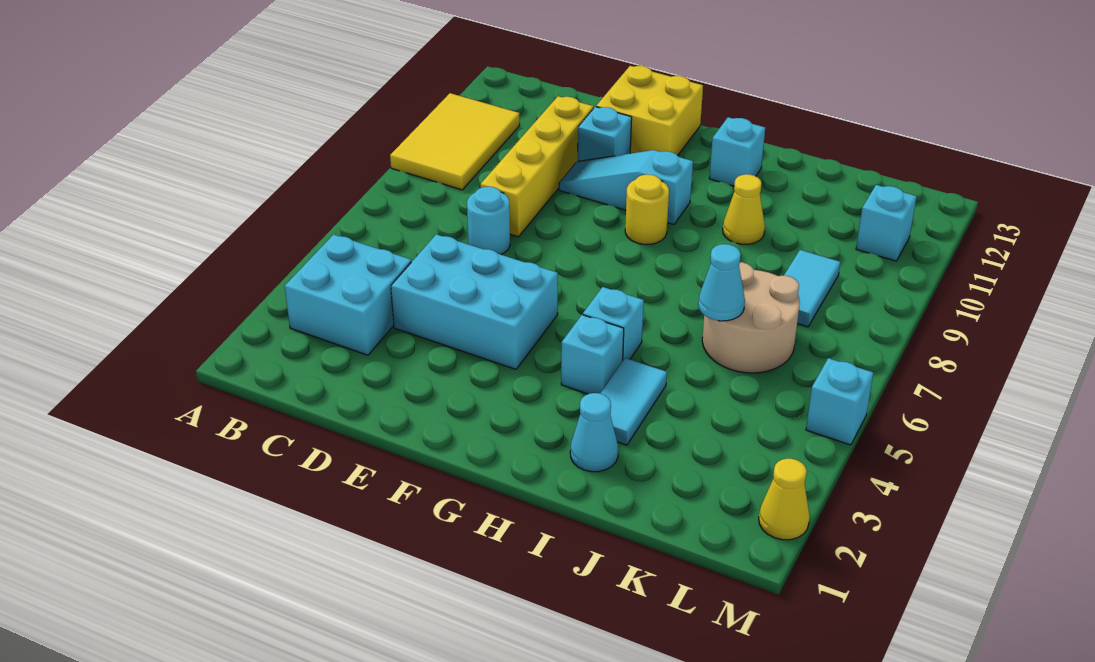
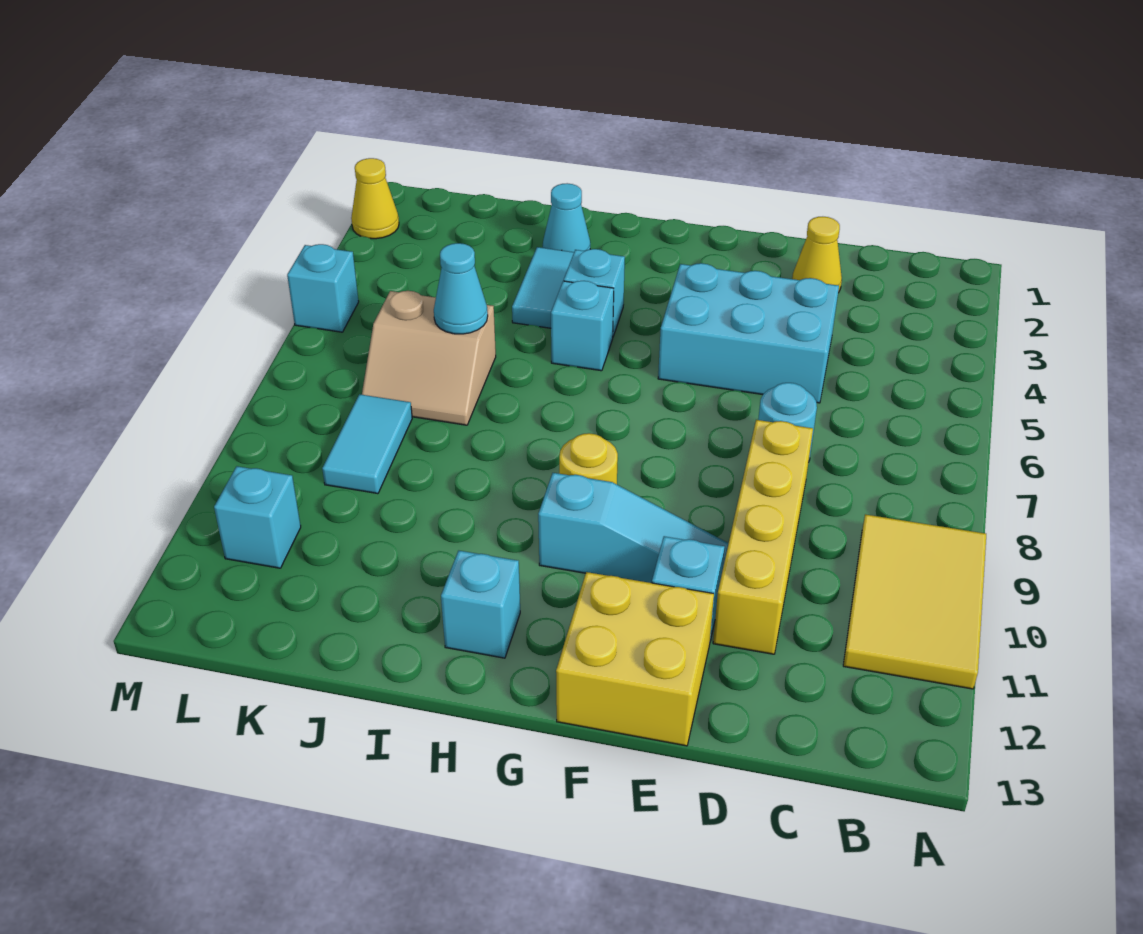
cyan brick B3:C4 level 1 -> none
yellow cone I10 level 1 -> yellow cone D2 level 1
tan round brick J6:K7 level 1 -> tan slope J6:K7 level 1 top 6

